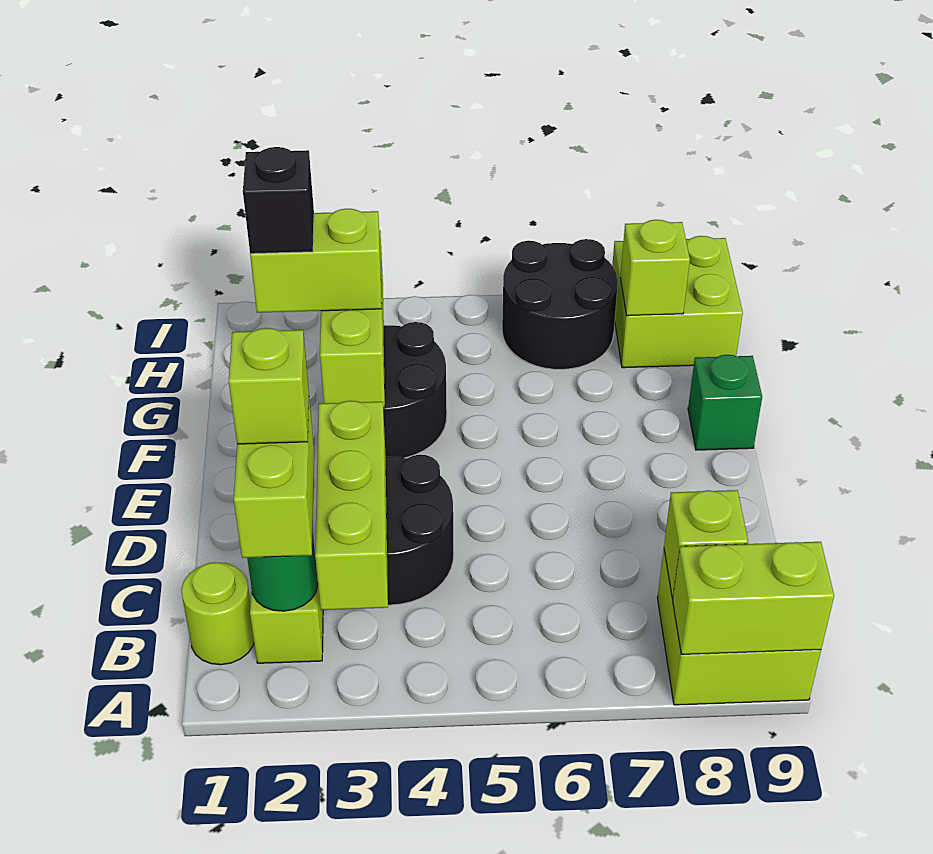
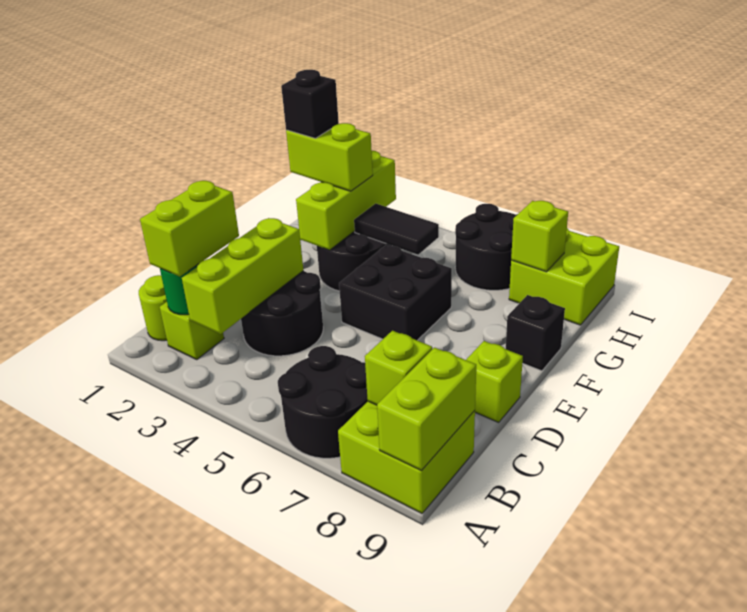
none -> black round brick A6:B7 level 1
lime brick A8:A9 level 2 -> lime brick A9:B9 level 2
lime brick C2 level 4 -> lime brick D9 level 1
none -> black brick E5:F6 level 1
green brick F9 level 1 -> black brick F9 level 1
none -> black tile G4:G5 level 2

